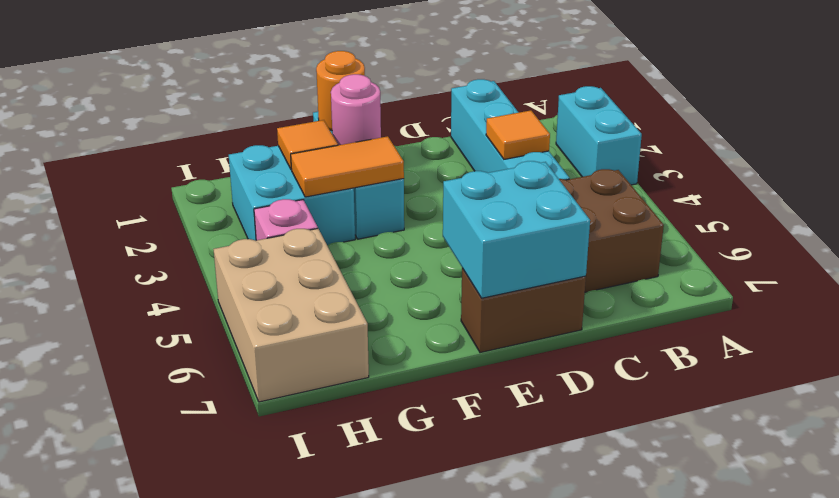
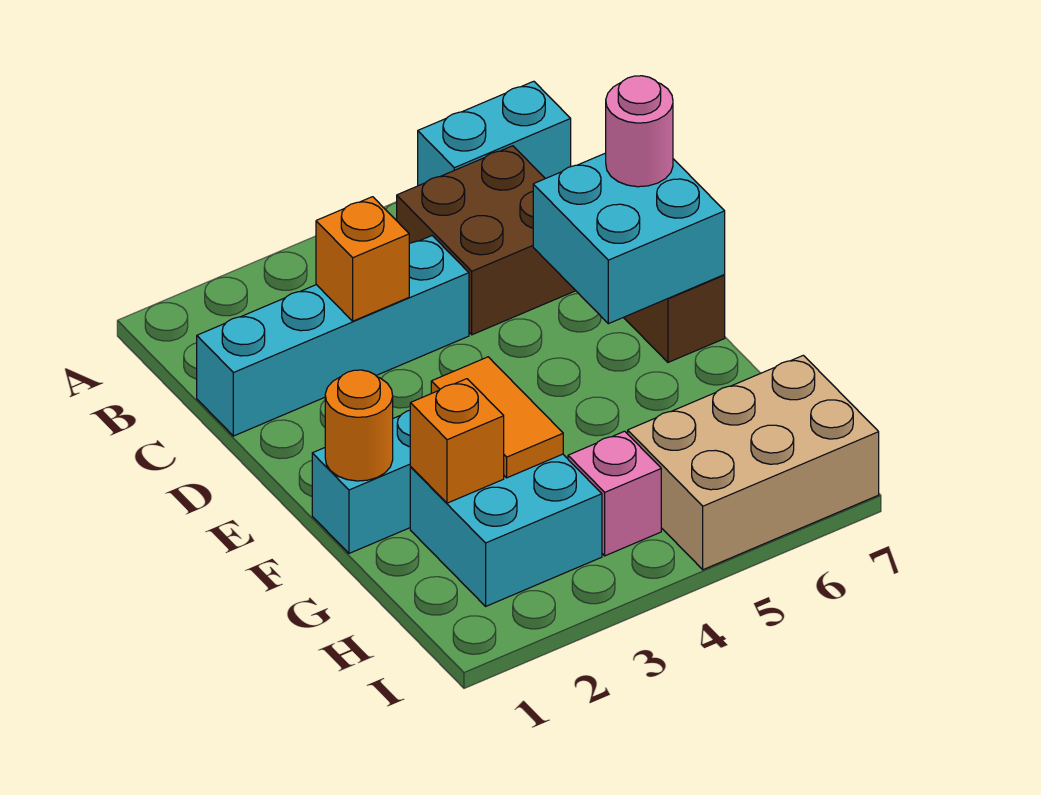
cyan brick A2:A3 level 1 -> cyan brick A6:A7 level 1
orange tile C3 level 2 -> orange brick C3 level 2
pink round brick F2 level 2 -> pink round brick D7 level 3
orange tile G2 level 2 -> orange brick G2 level 2

